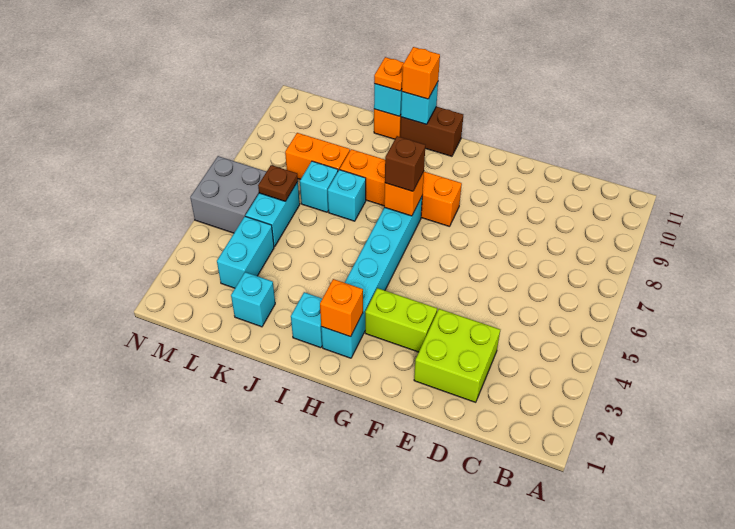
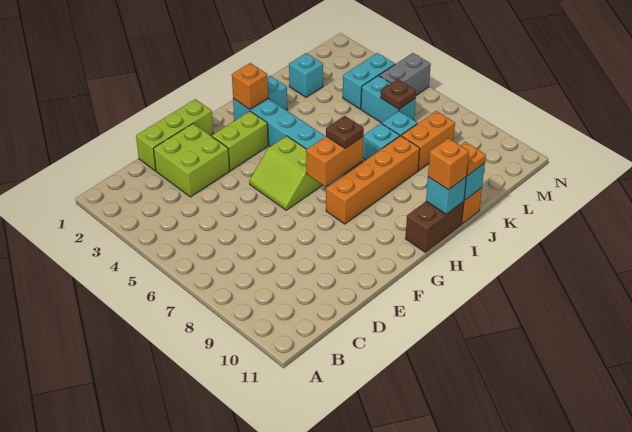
none -> lime brick D1:F1 level 1
none -> lime slope F5:G6 level 1 top G
orange brick H7 level 2 -> orange brick G7:H7 level 2
brown brick H7 level 3 -> brown plate H7 level 3
cyan brick L3:L4 level 1 -> cyan brick L4:M4 level 1
grey brick M5:N6 level 1 -> grey brick M5:N5 level 1

